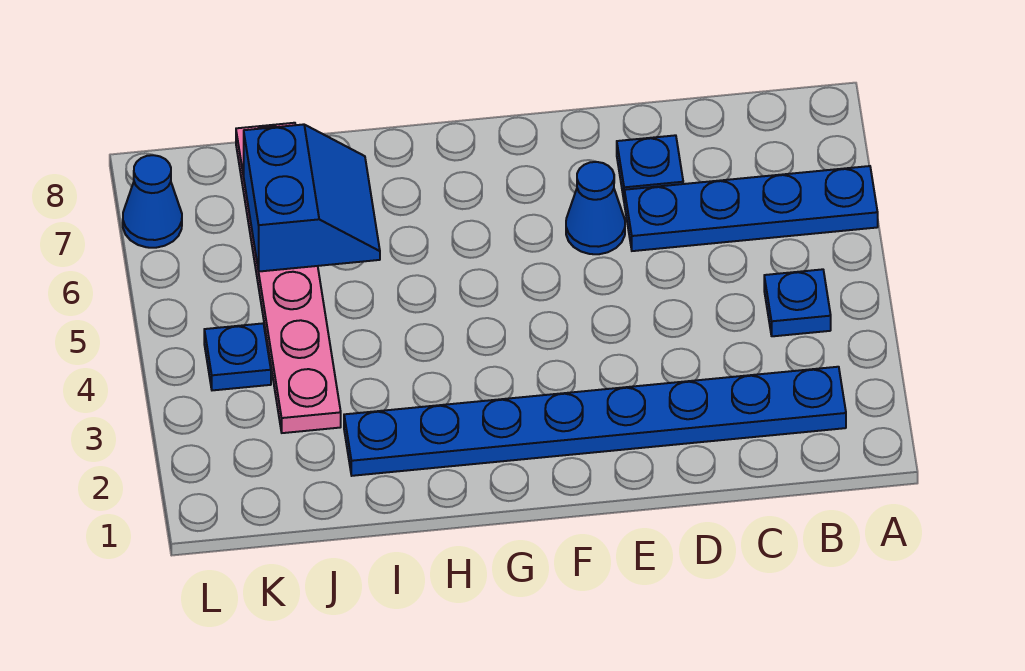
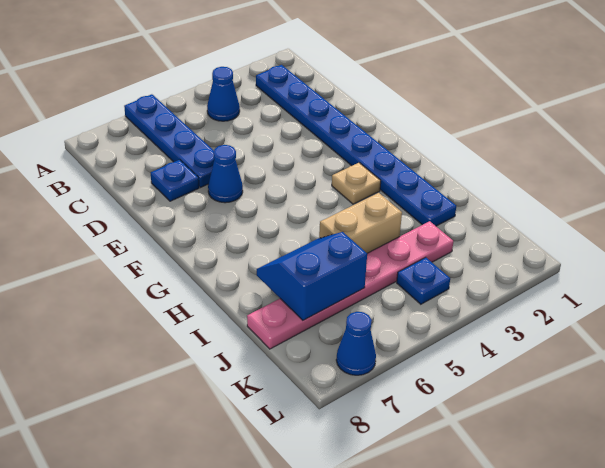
blue plate B4 level 1 -> blue cone B4 level 1
none -> tan plate G3 level 1
none -> tan brick I4:I5 level 1

